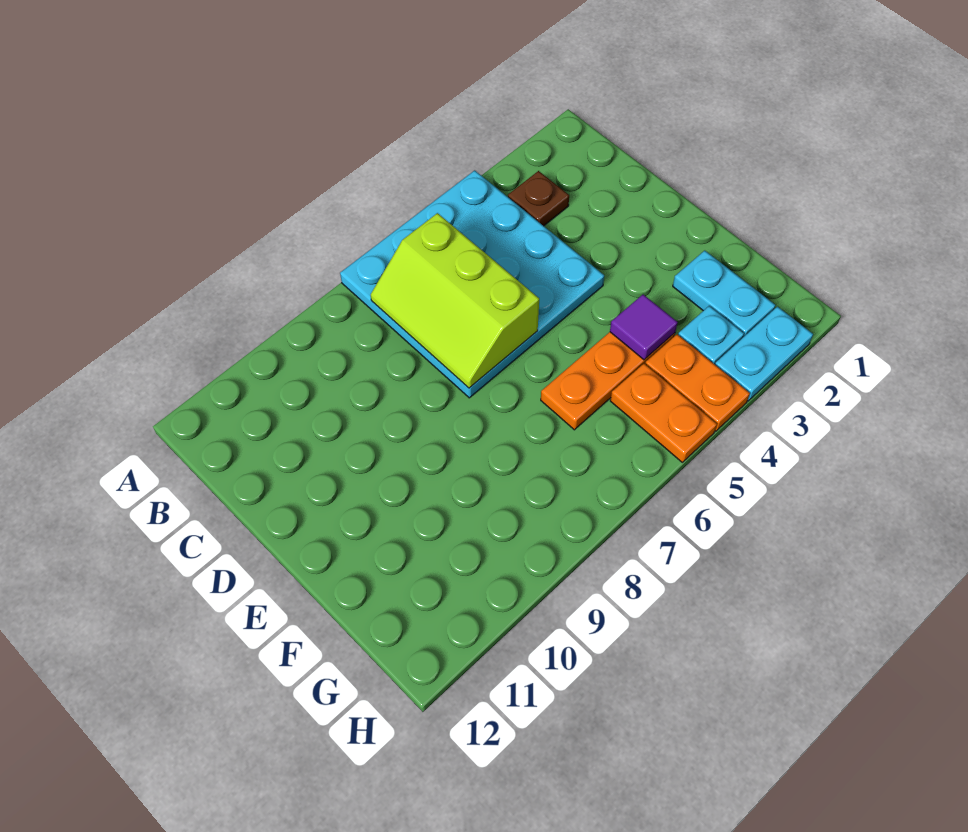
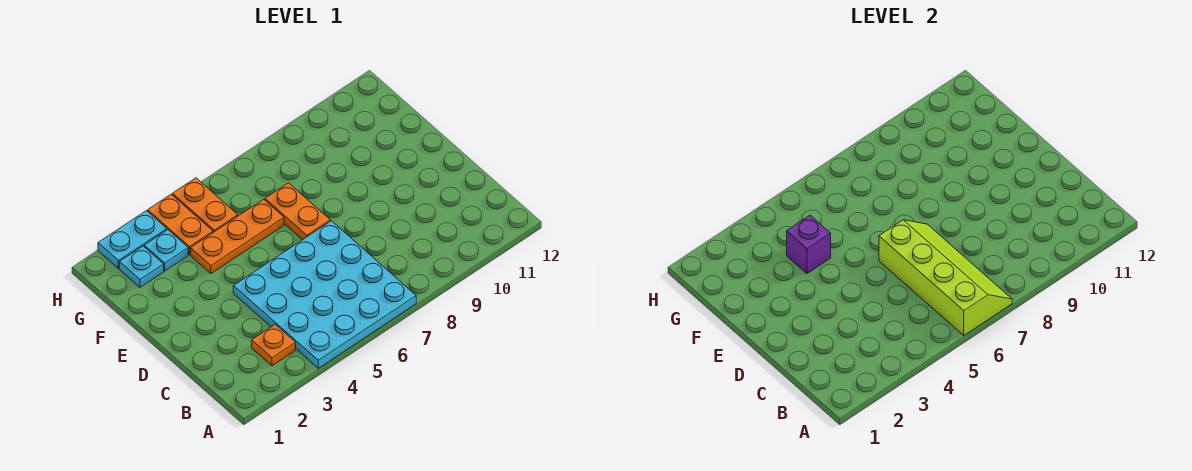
brown plate B3 level 1 -> orange plate B3 level 1
lime slope B6:D7 level 2 top 6 -> lime slope A6:D7 level 2 top 6
none -> orange plate E7:F7 level 1
cyan plate F2:G2 level 1 -> cyan plate G2 level 1
purple tile F4 level 2 -> purple brick F4 level 2

